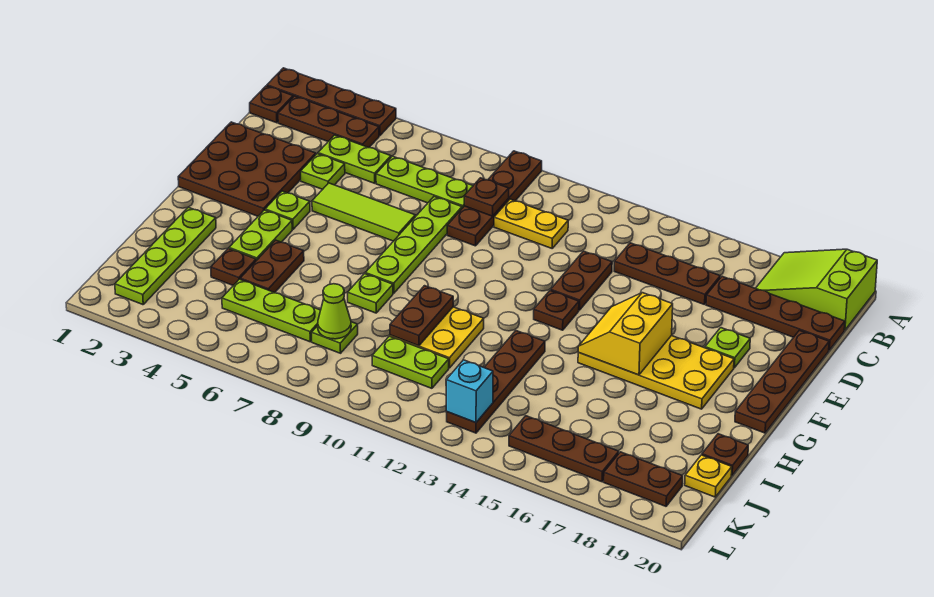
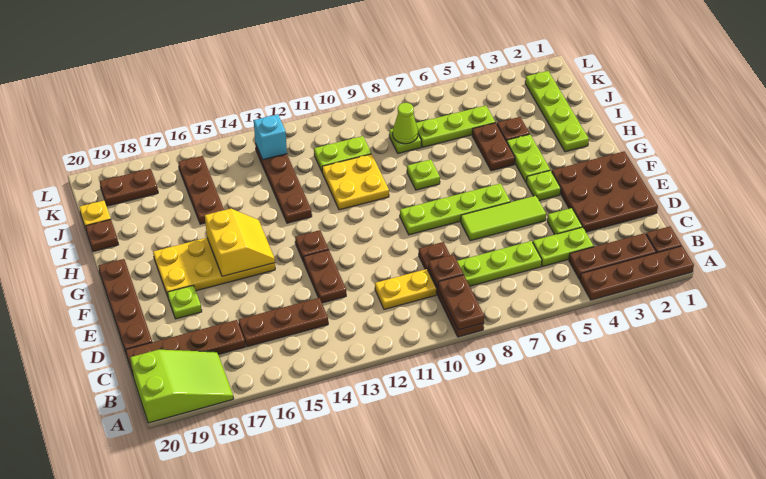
lime plate D8:G8 level 1 -> lime plate F6:F9 level 1
brown plate H10:I10 level 2 -> brown plate A9:B9 level 2
brown plate K15:K17 level 1 -> brown plate I16:K16 level 1

